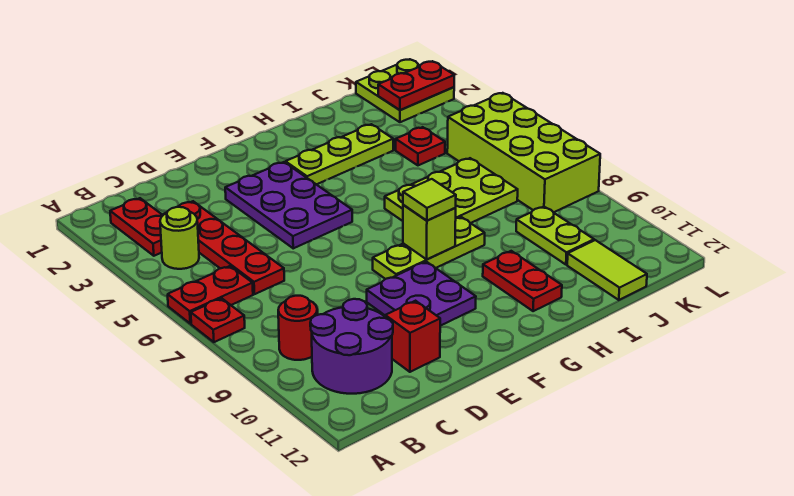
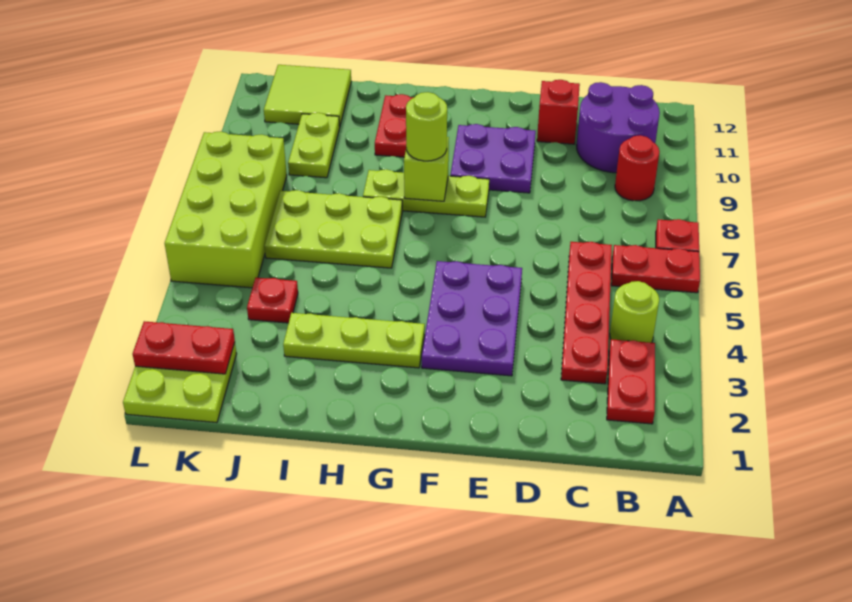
lime tile G8 level 3 -> lime round brick G8 level 3
lime tile J11:J12 level 1 -> lime tile J11:K12 level 1

